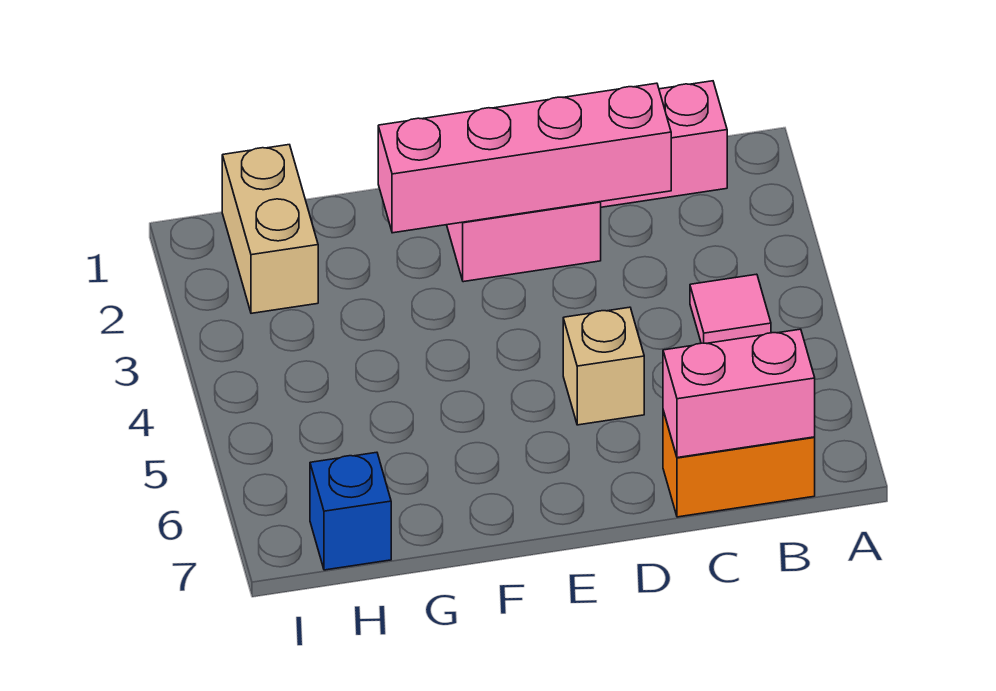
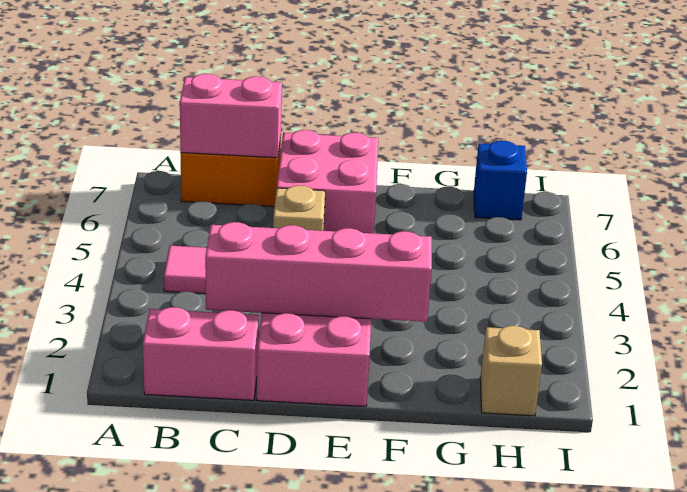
none -> pink brick D6:E7 level 1
tan brick H1:H2 level 1 -> tan brick H1 level 1

